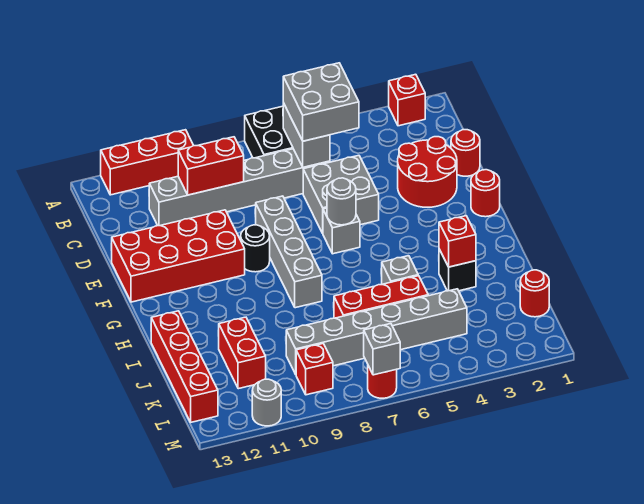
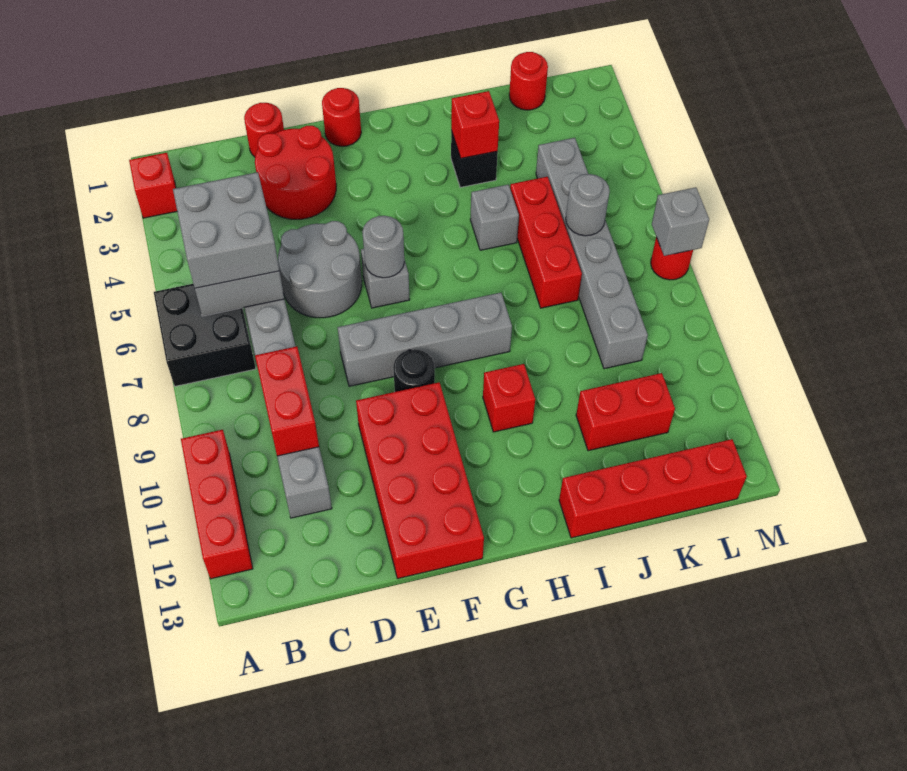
grey brick D5:E6 level 1 -> grey round brick D5:E6 level 1
red brick L9 level 1 -> red brick H10 level 1
grey round brick M11 level 1 -> grey round brick K6 level 2

